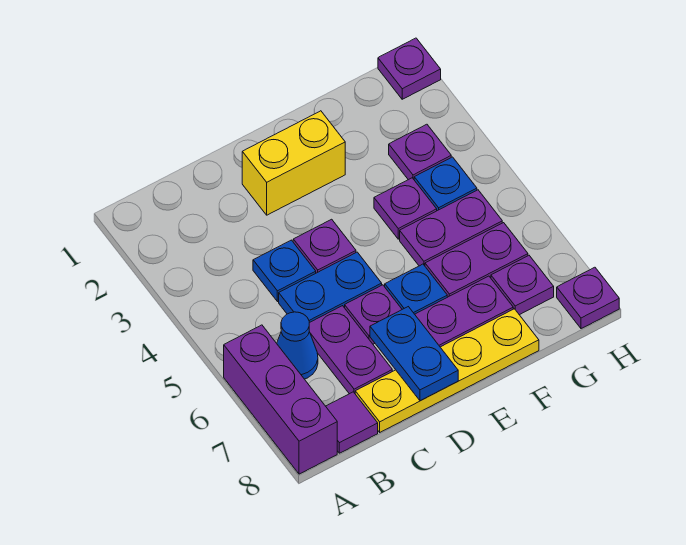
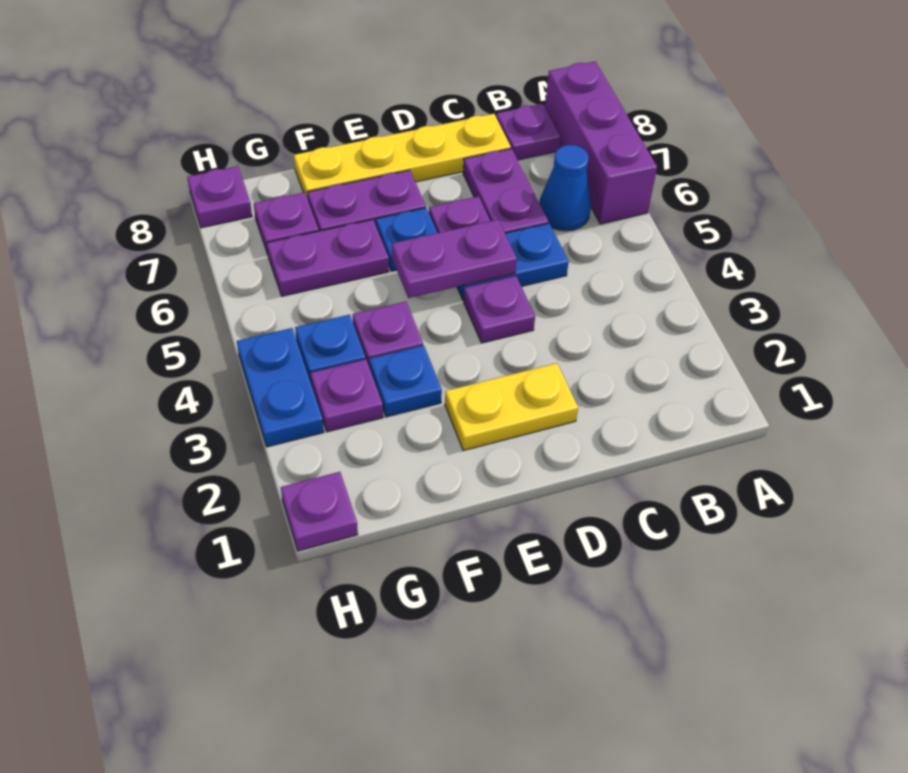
purple tile B8 level 1 -> purple plate B8 level 1
blue plate C4 level 1 -> blue plate F3 level 1
yellow brick D2:E2 level 1 -> yellow plate D2:E2 level 1
blue plate D7:D8 level 2 -> blue plate H3:H4 level 1
purple plate F5:G5 level 1 -> purple plate D5:E5 level 2

